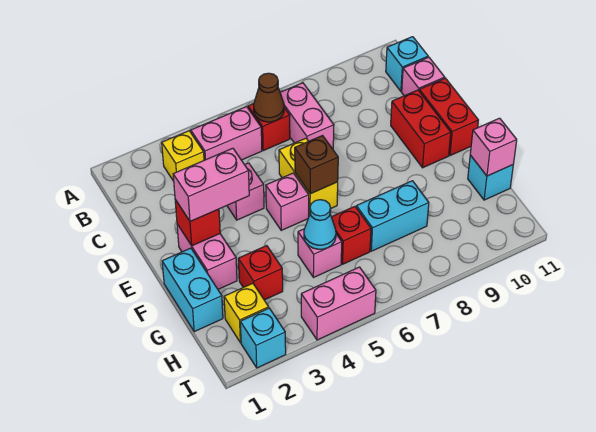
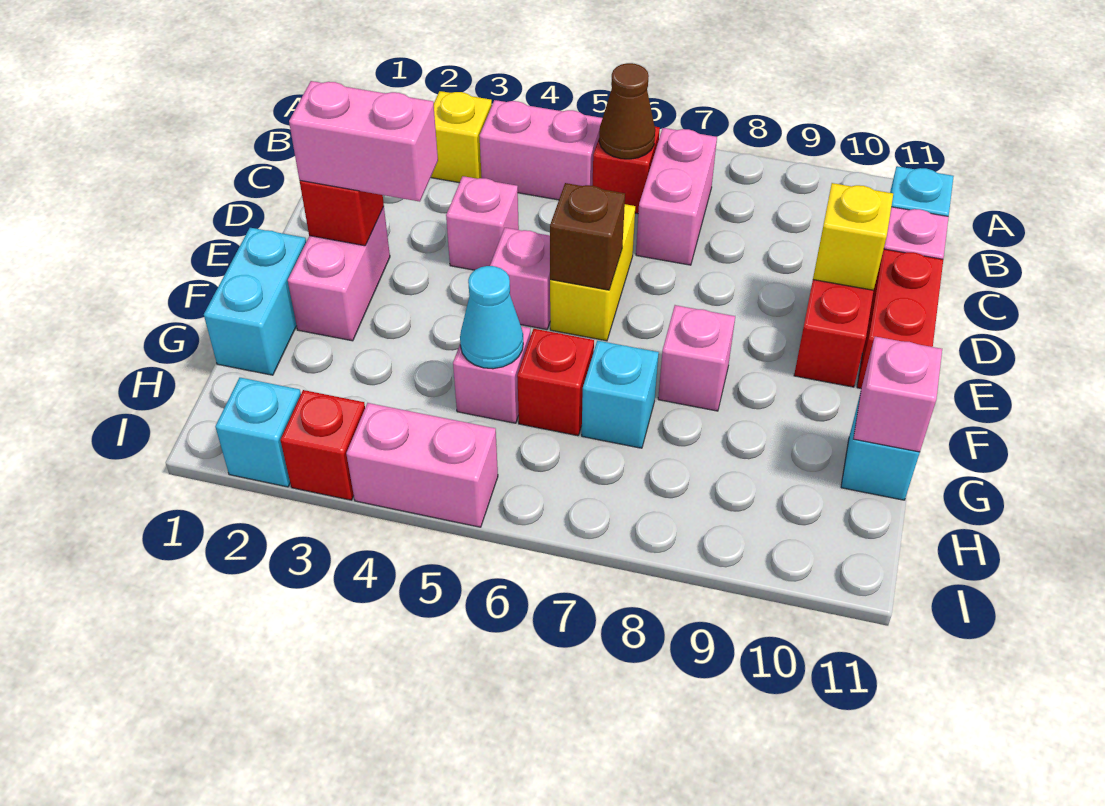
none -> pink brick F8 level 1
red brick G3 level 1 -> red brick I3 level 1
cyan brick G7:G8 level 1 -> cyan brick G7 level 1
yellow brick H2 level 1 -> yellow brick D10 level 2

